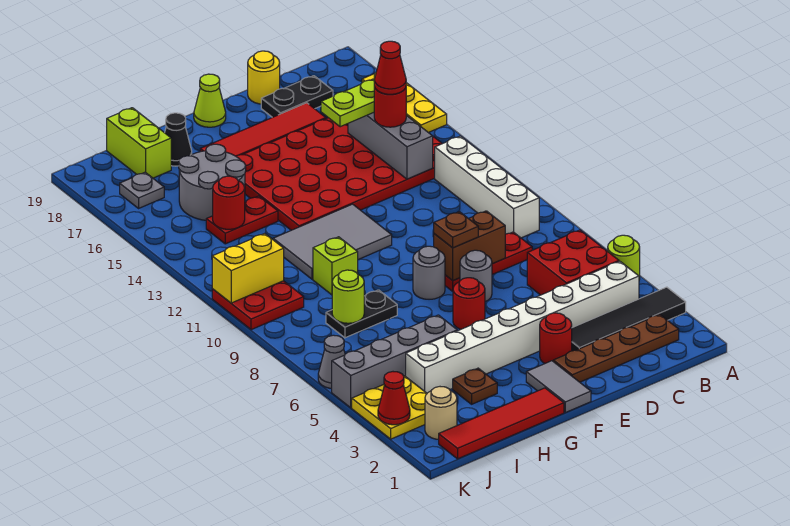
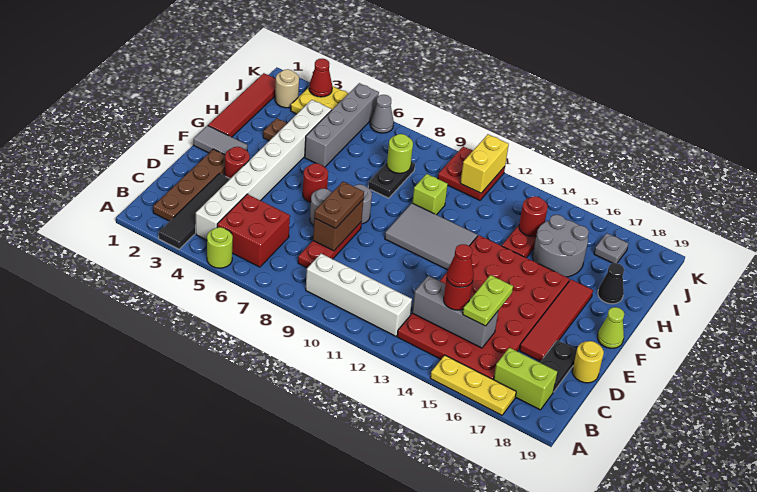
brown plate E8 level 3 -> brown plate D8:E8 level 3
grey tile F11:H12 level 1 -> grey tile F10:G12 level 1
lime brick I18:I19 level 1 -> lime brick B17:B18 level 1

